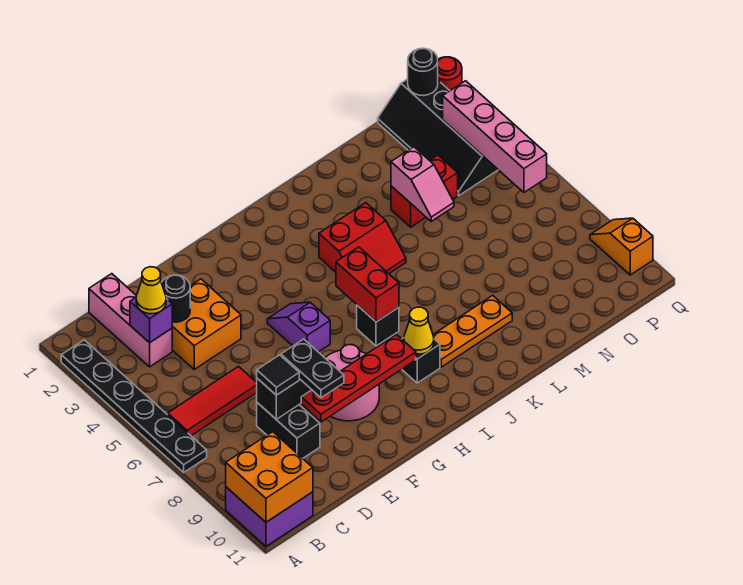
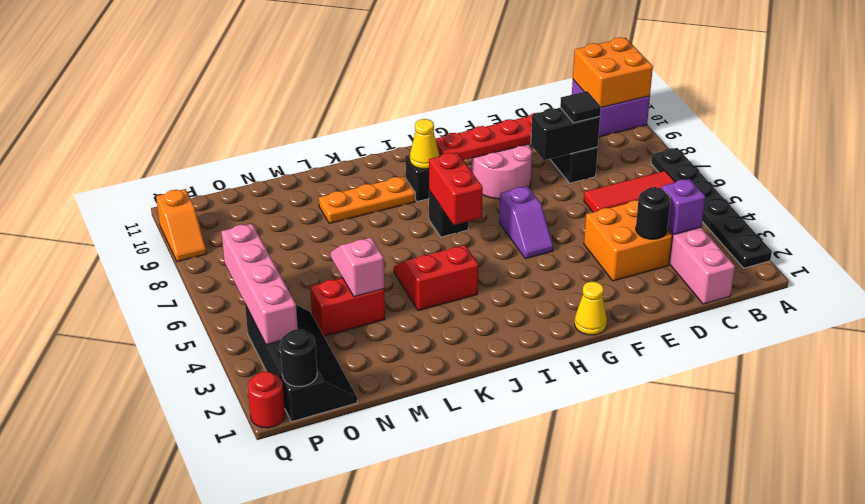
yellow cone C3 level 3 -> yellow cone G1 level 1
black plate E8:E9 level 3 -> none

